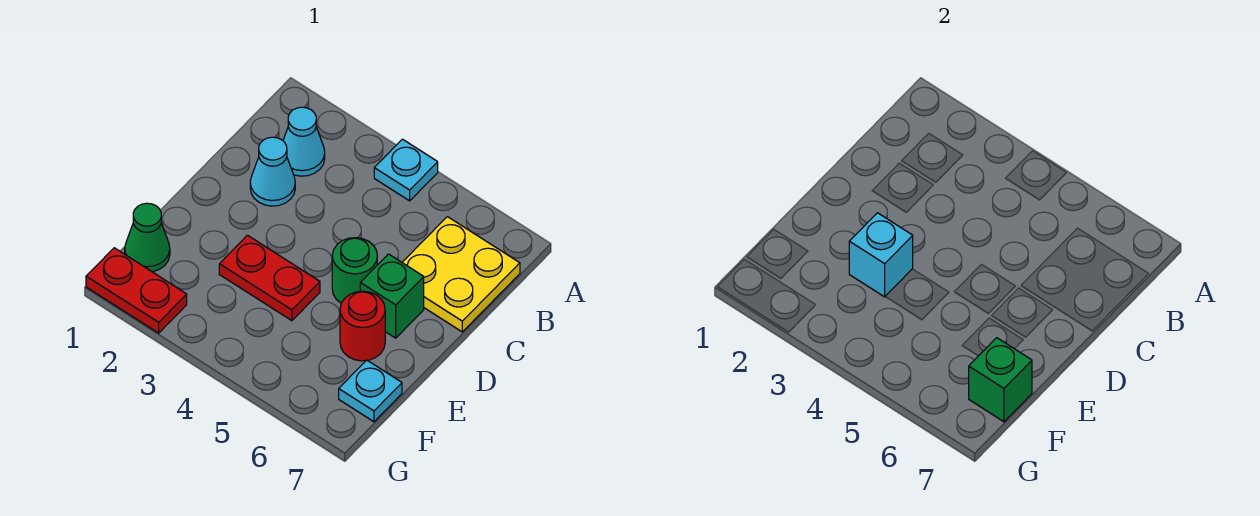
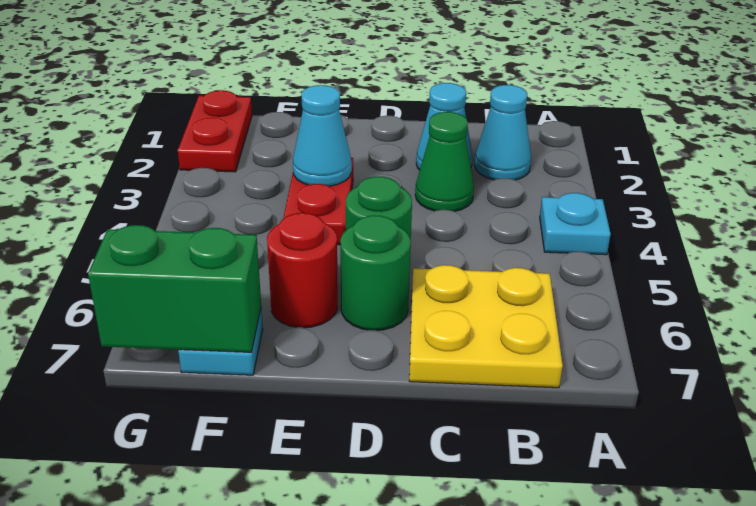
green brick D6 level 1 -> green round brick D6 level 1
cyan brick E3 level 2 -> cyan cone E3 level 2
green cone F1 level 1 -> green cone C3 level 1
green brick F7 level 2 -> green brick F7:G7 level 2

